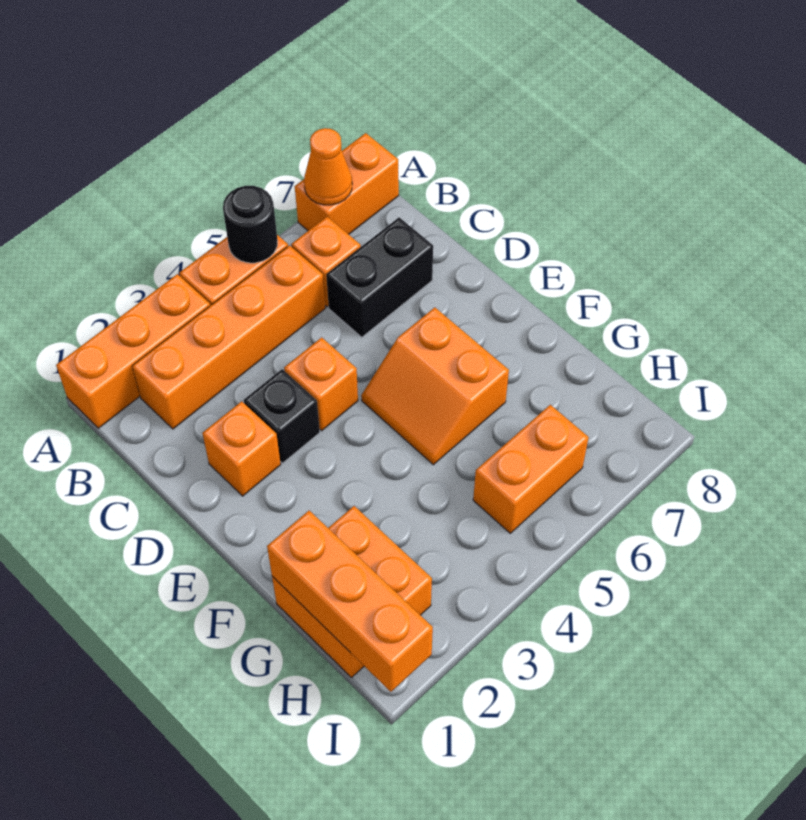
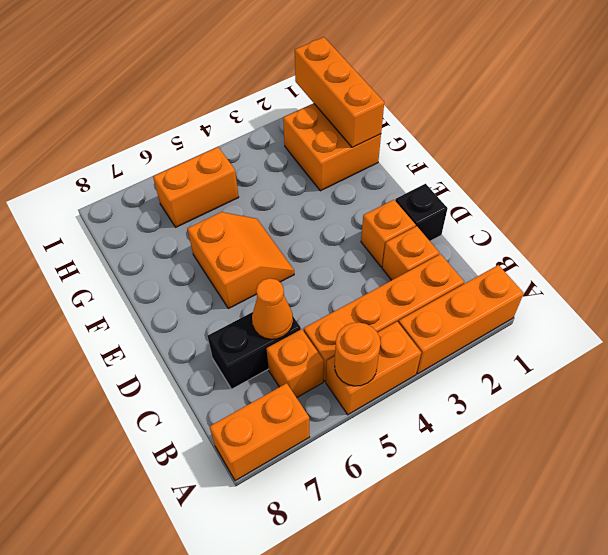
black round brick A5 level 2 -> orange round brick A5 level 2
orange cone A7 level 2 -> orange cone C6 level 2
black brick D3 level 1 -> black brick D1 level 1
orange brick D4 level 1 -> orange brick C2 level 1

